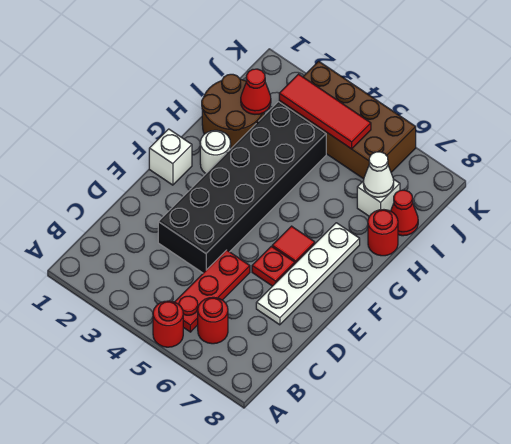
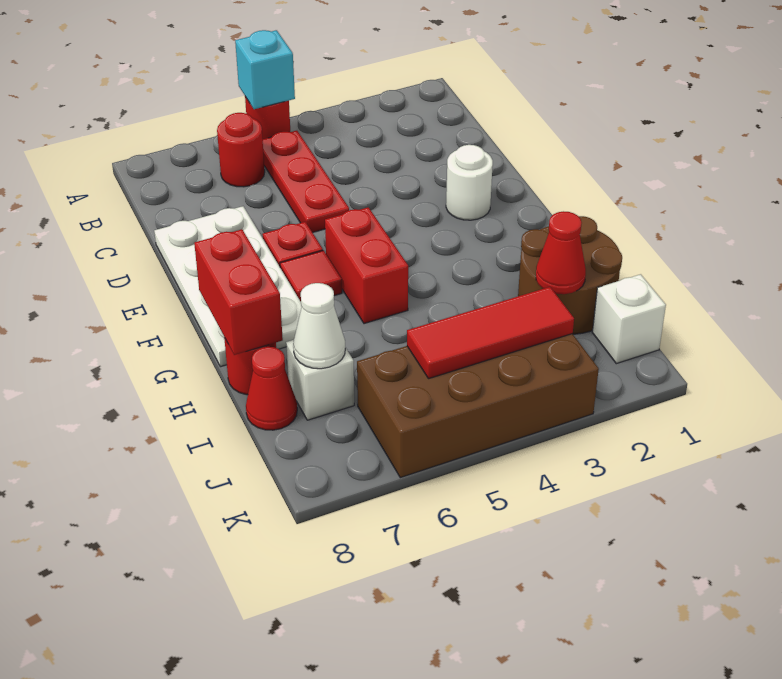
none -> cyan brick A5 level 2
black brick D3:I4 level 1 -> none
white plate D7:G7 level 1 -> white plate D7:G8 level 1
white brick F1 level 1 -> white brick J1 level 1
none -> red brick F5:G5 level 1
white round brick G2 level 1 -> white round brick E2 level 1
none -> red brick G8:H8 level 2

